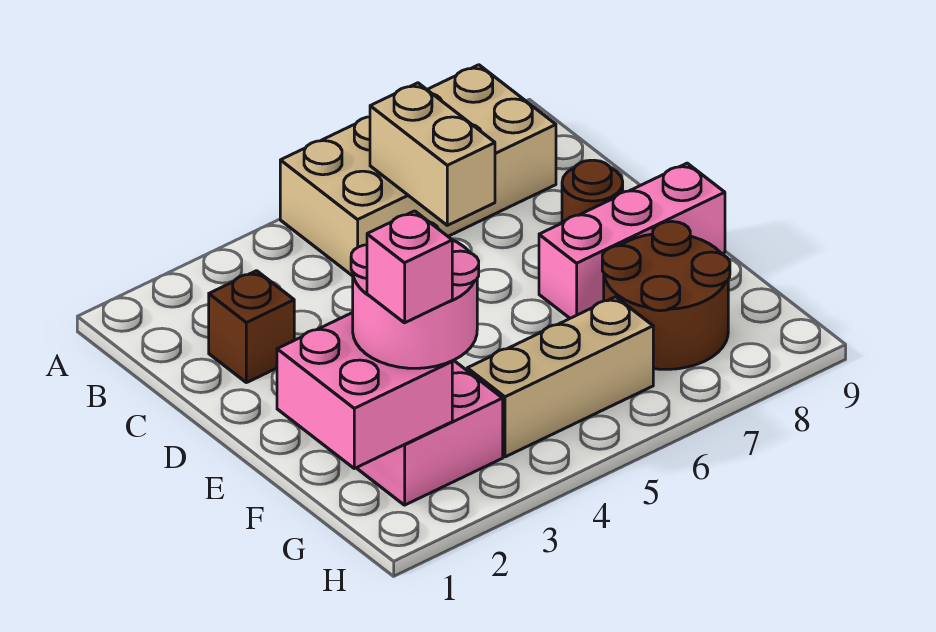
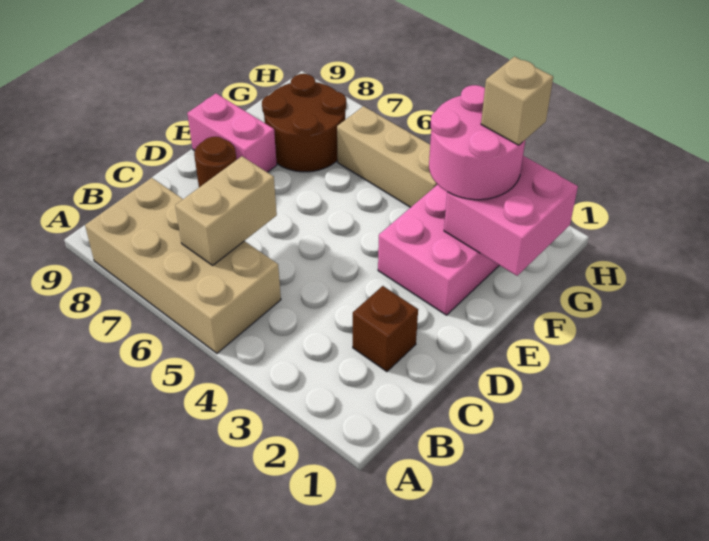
pink brick E7:E9 level 1 -> pink brick E8:E9 level 1
pink brick G2 level 4 -> tan brick G2 level 4

